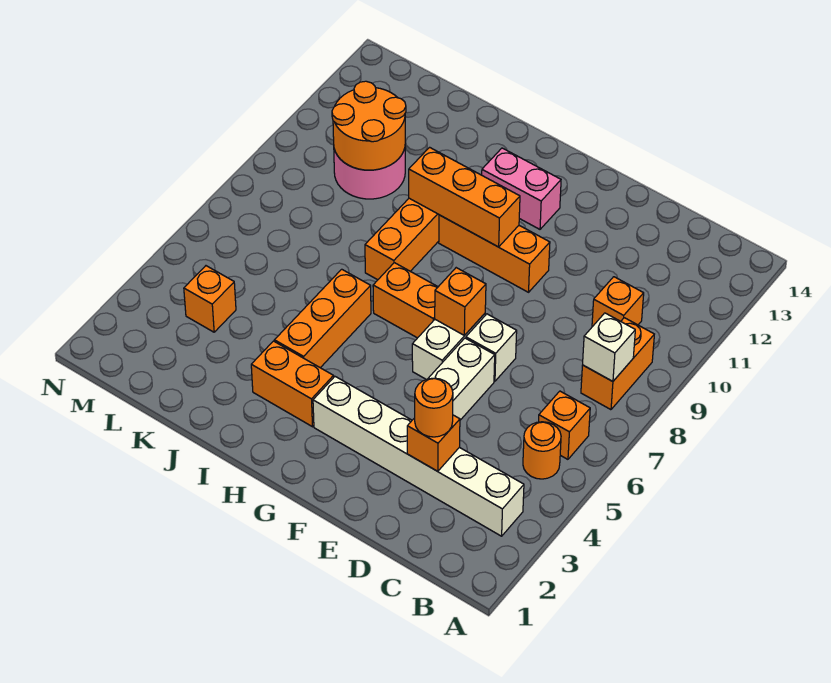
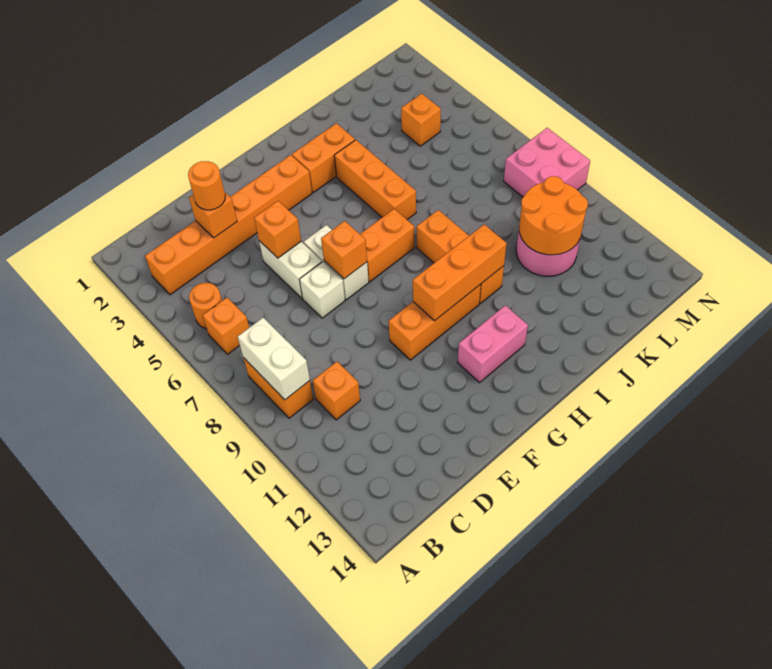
white brick B3:G3 level 1 -> orange brick B3:G3 level 1
white brick B8 level 2 -> white brick B8:B9 level 2
none -> orange brick E5 level 2
none -> pink brick M8:N9 level 1

